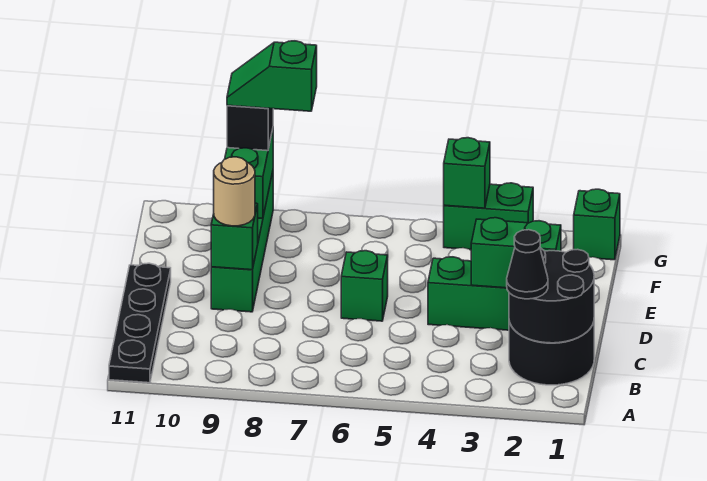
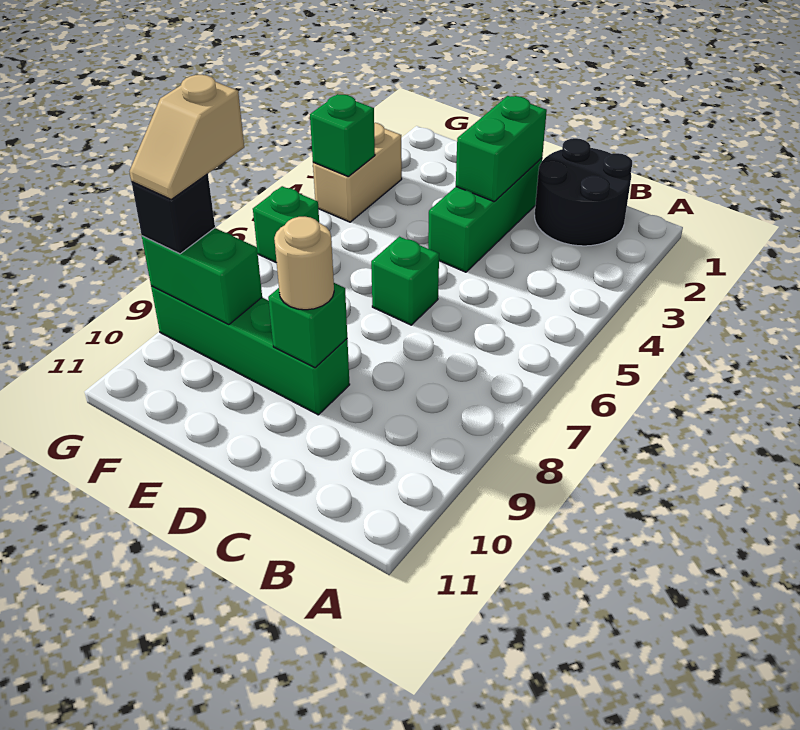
black plate A11:D11 level 1 -> none
black round brick B1:C2 level 2 -> none
black cone B2 level 3 -> none
green brick G1 level 1 -> green brick G6 level 1
green brick G3:G4 level 1 -> tan brick G3:G4 level 1
green slope G8:G9 level 4 top 8 -> tan slope G8:G9 level 4 top 8

